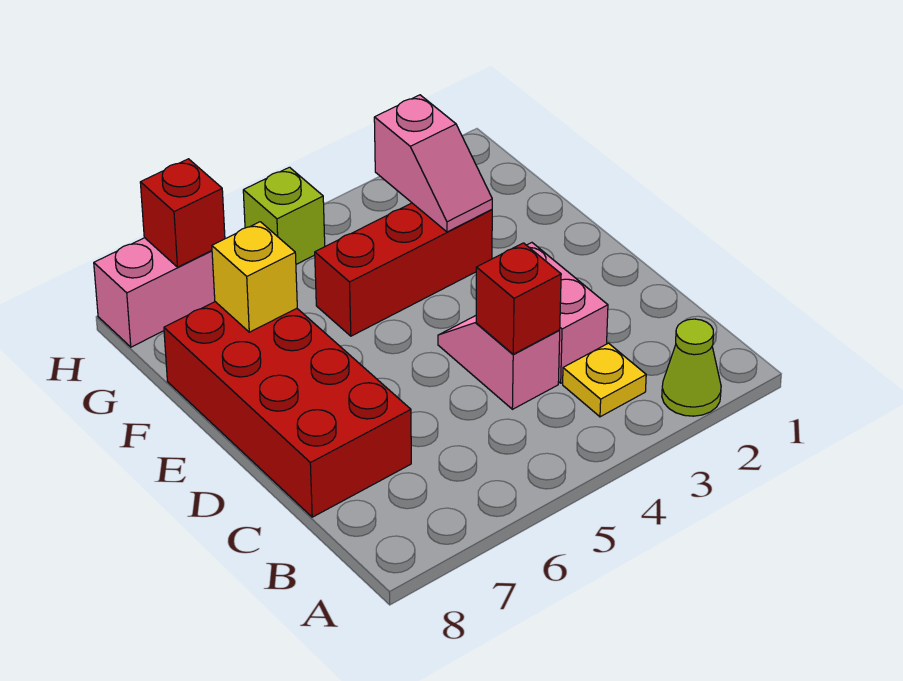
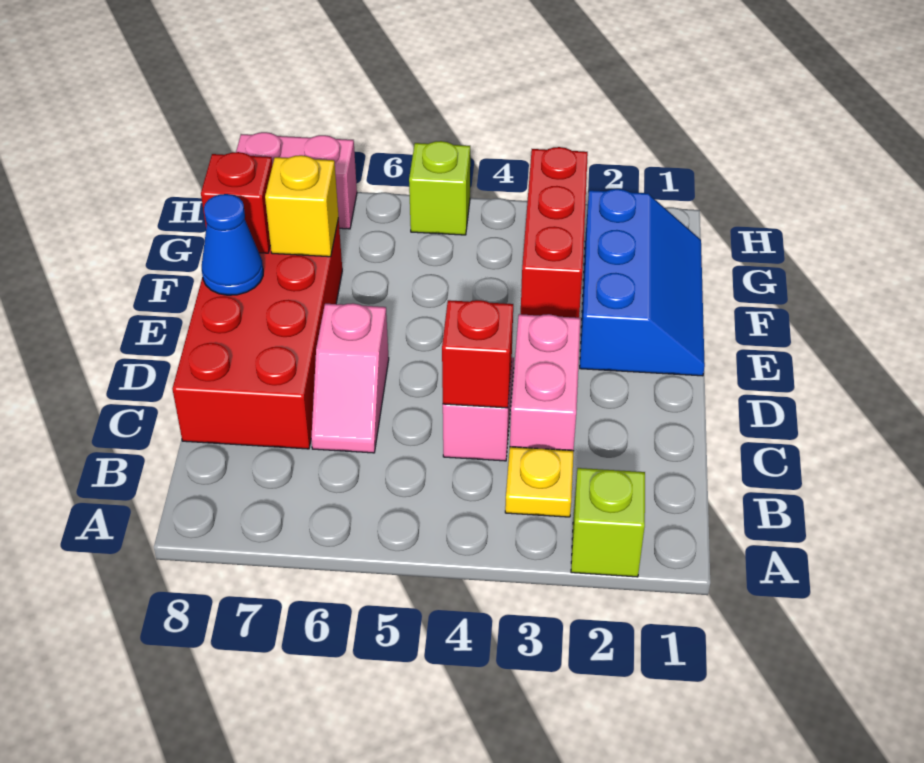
lime cone A2 level 1 -> lime brick A2 level 1
none -> blue slope E1:G2 level 1 top 2
none -> blue cone E8 level 2
red brick F3:F5 level 1 -> red brick F3:H3 level 1
pink slope F3:G3 level 2 top G -> pink slope C6:D6 level 1 top D
red brick H7 level 2 -> red brick F8 level 2

